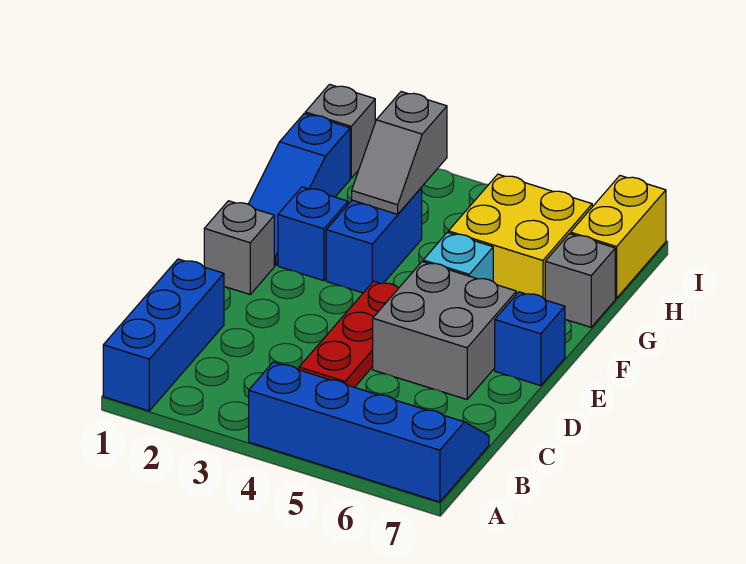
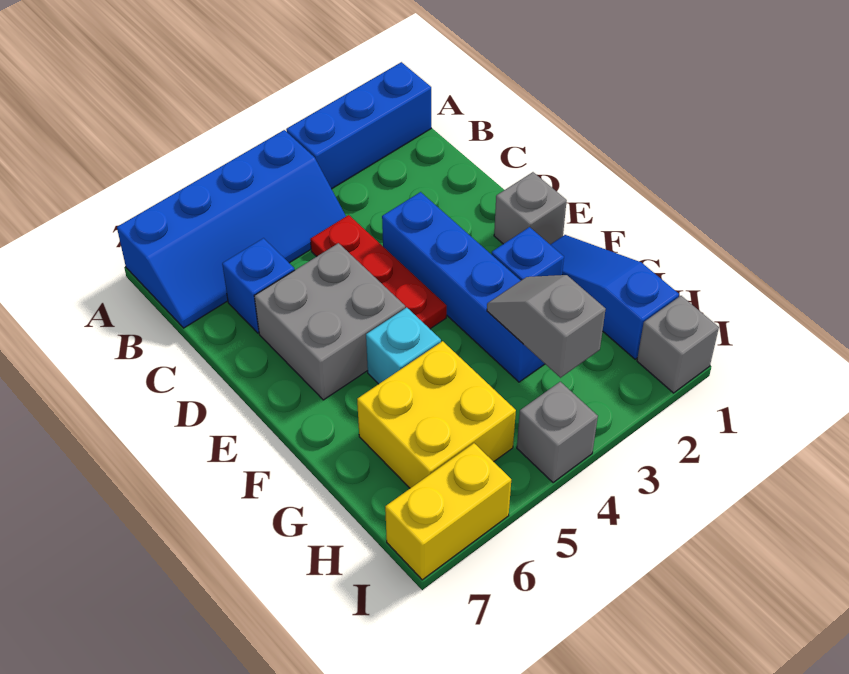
blue brick A1:C1 level 1 -> blue brick A1:A3 level 1
blue brick E7 level 1 -> blue brick C6 level 1
blue brick F3:G3 level 1 -> blue brick D3:G3 level 1
grey brick G7 level 1 -> grey brick I4 level 1
yellow brick H7:I7 level 1 -> yellow brick I6:I7 level 1

